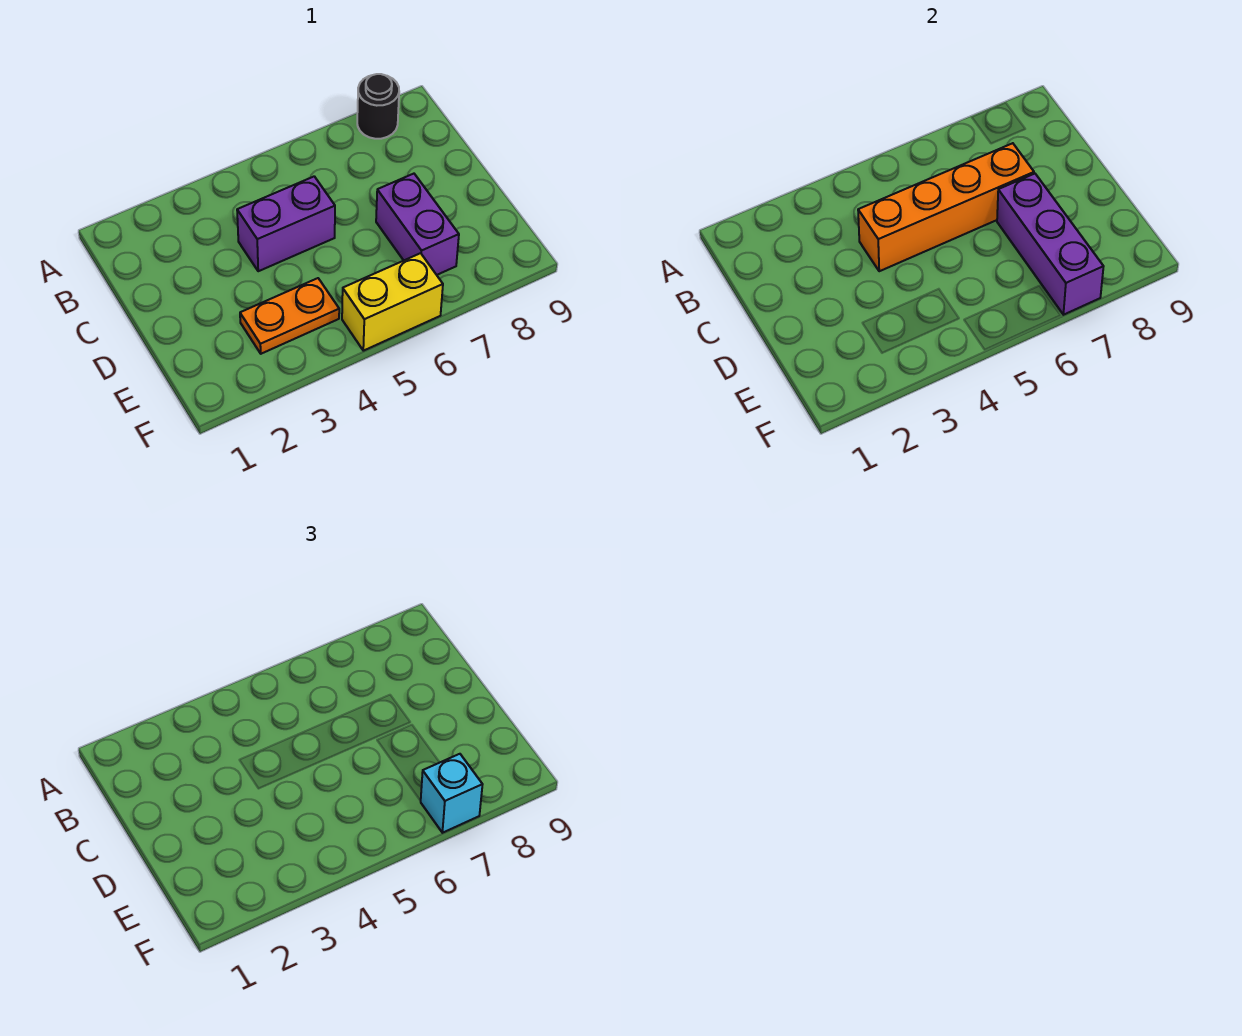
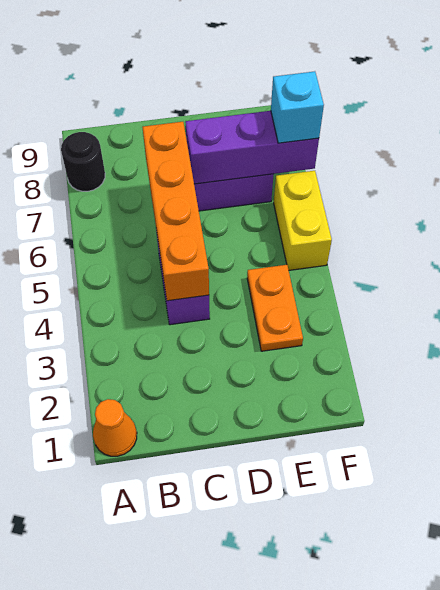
none -> orange cone A1 level 1

